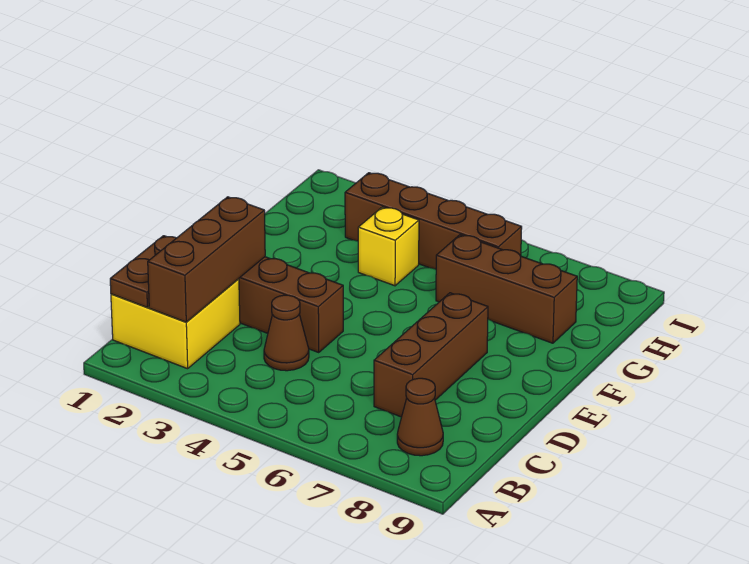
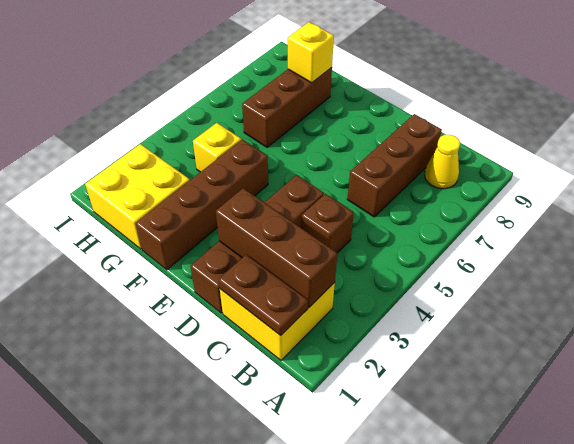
brown cone B8 level 1 -> yellow cone B8 level 1
brown cone C4 level 1 -> brown brick C4 level 1
brown brick C7:E7 level 1 -> brown brick C6:C8 level 1
none -> yellow brick G1:H2 level 1
none -> yellow brick G8 level 2
brown brick H3:H6 level 1 -> brown brick F1:F4 level 1

